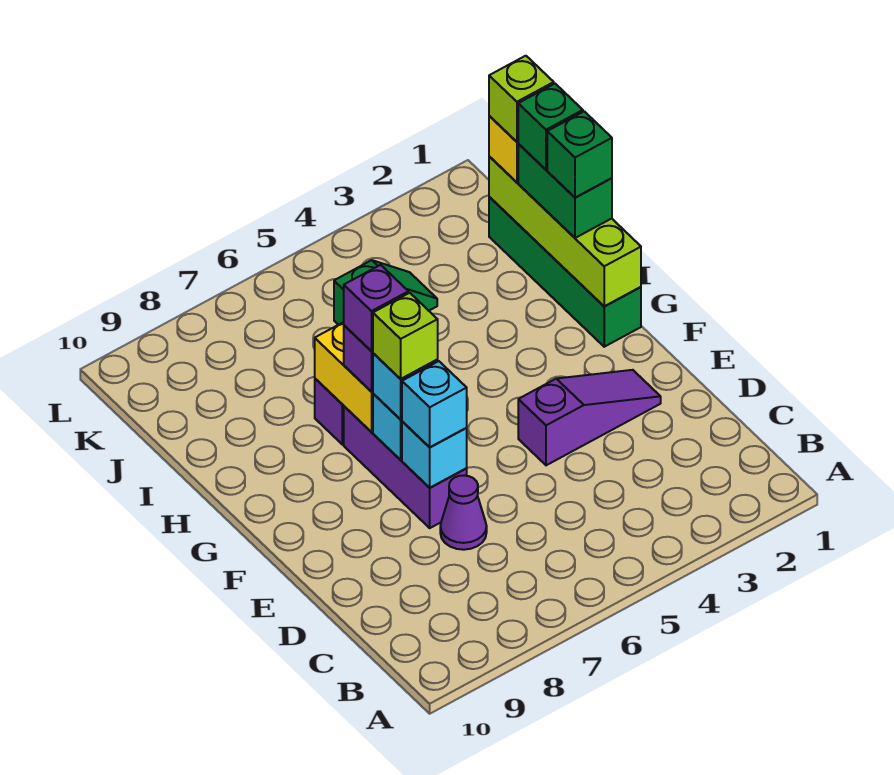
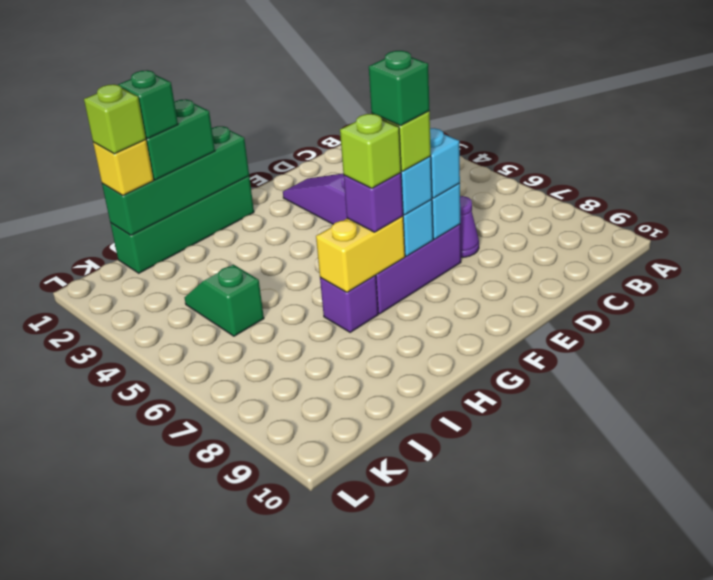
lime brick G1:J1 level 2 -> green brick G1:J1 level 2
purple brick G7 level 4 -> lime brick G7 level 4
green brick H1 level 4 -> green brick F7 level 5

